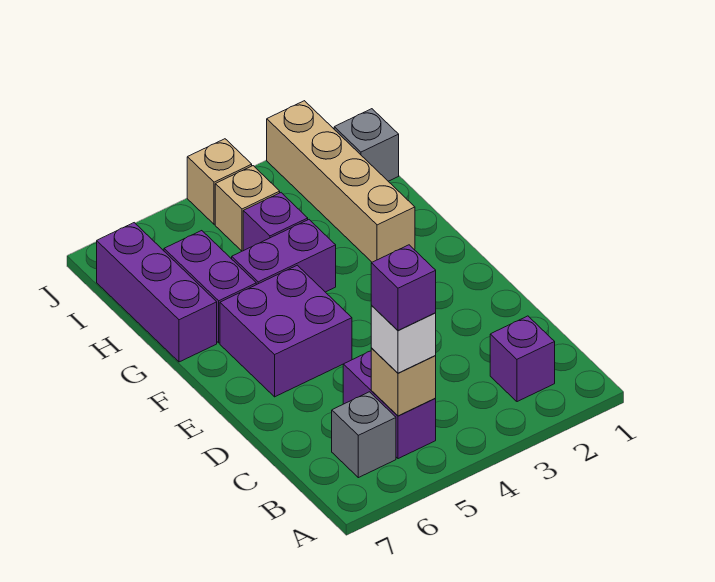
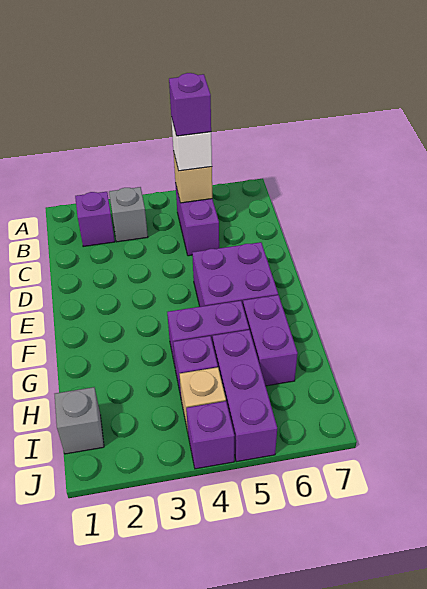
grey brick B6 level 1 -> grey brick B3 level 1
tan brick G2:J2 level 1 -> none
purple brick G7:I7 level 1 -> purple brick H5:J5 level 1
tan brick J4 level 1 -> purple brick J4 level 1

